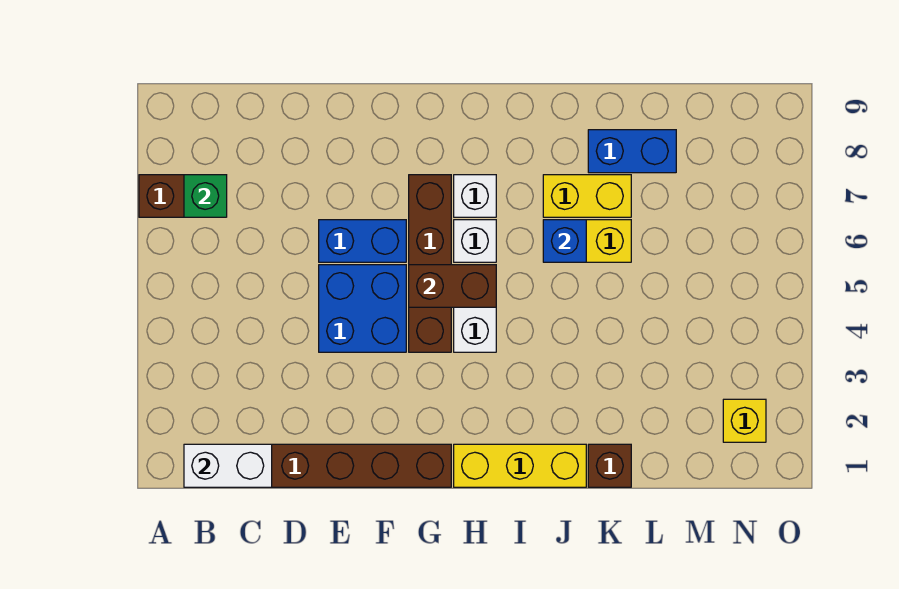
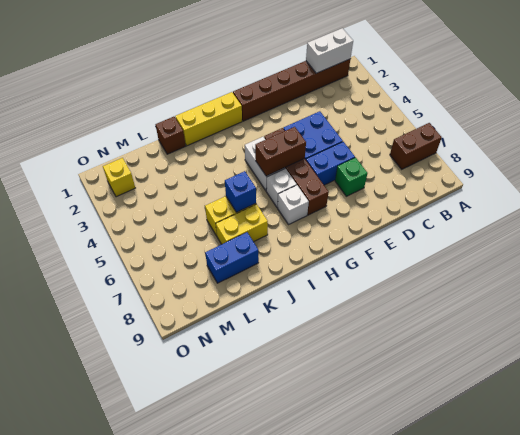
green brick B7 level 2 -> green brick E7 level 1

